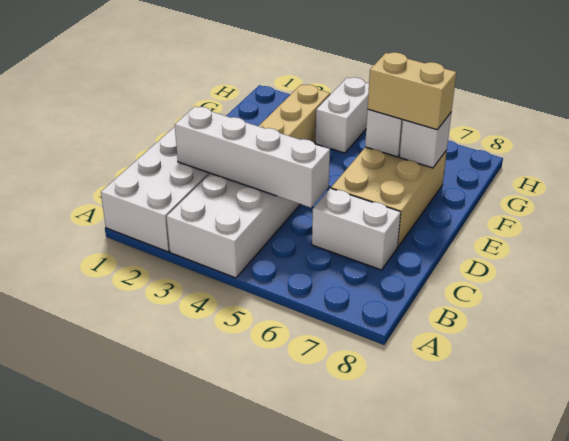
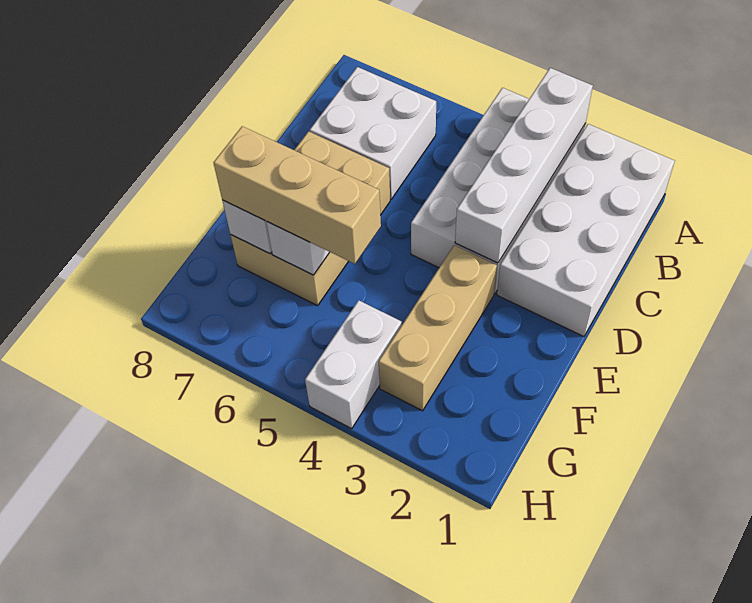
white brick C2:C5 level 2 -> white brick A3:D3 level 2
white brick C6:C7 level 1 -> white brick B6:C7 level 1
tan brick F6:F7 level 3 -> tan brick F5:F7 level 3

